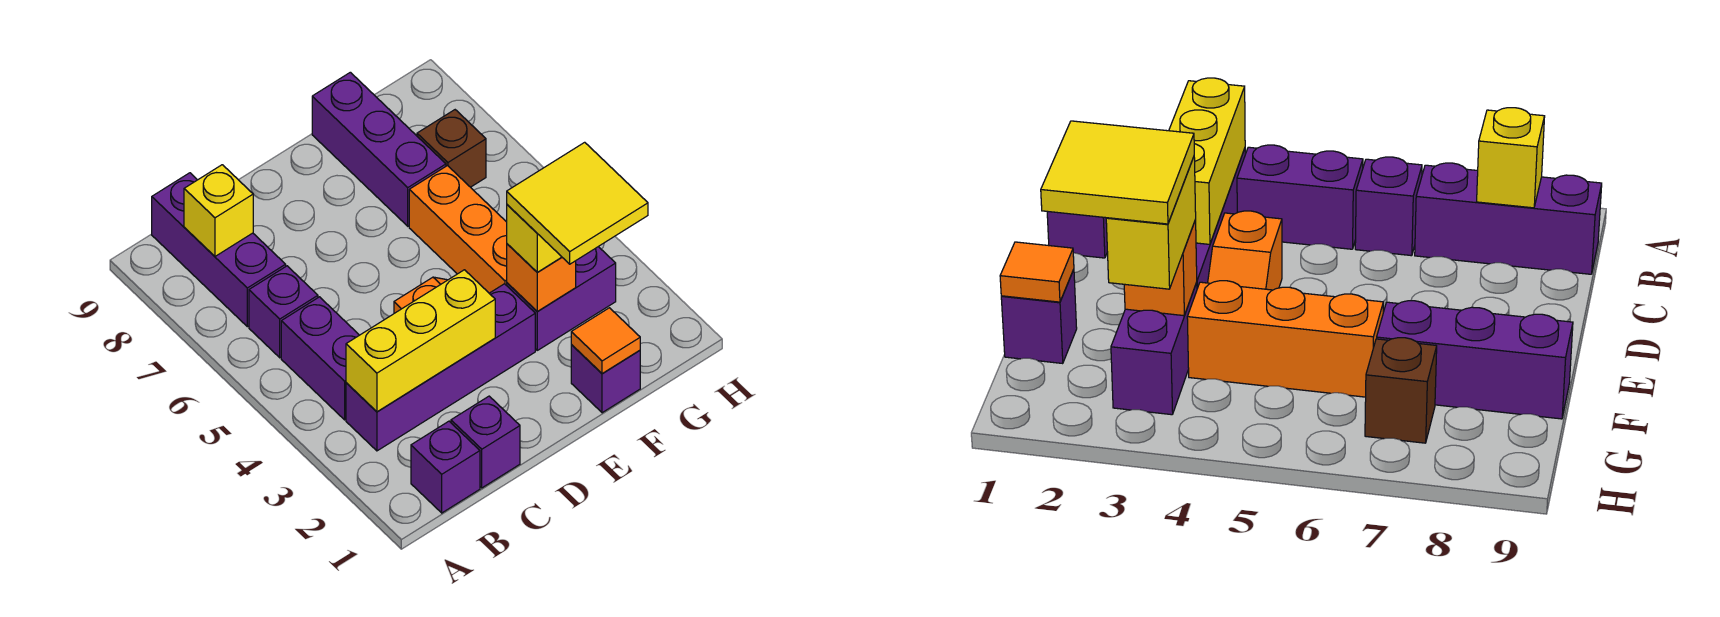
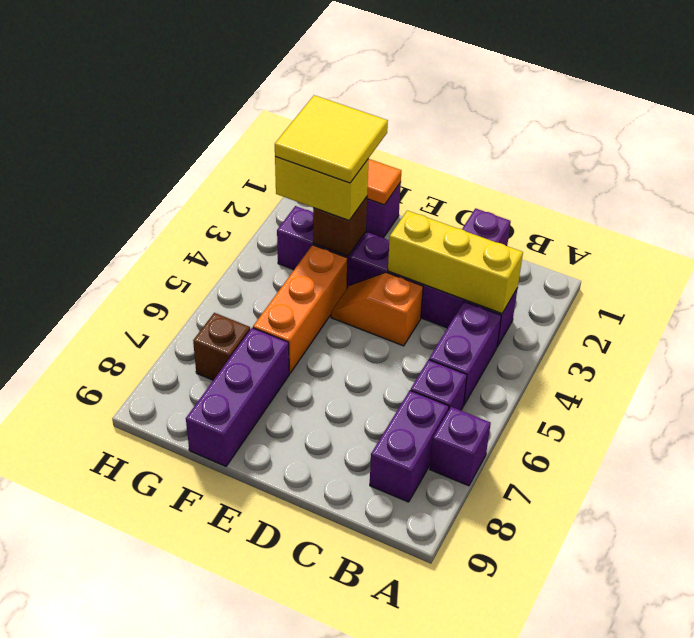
purple brick B1 level 1 -> purple brick A7 level 1
purple brick B7:B9 level 1 -> purple brick B7:B8 level 1
yellow brick B8 level 2 -> none
orange brick F3 level 2 -> brown brick F3 level 2

